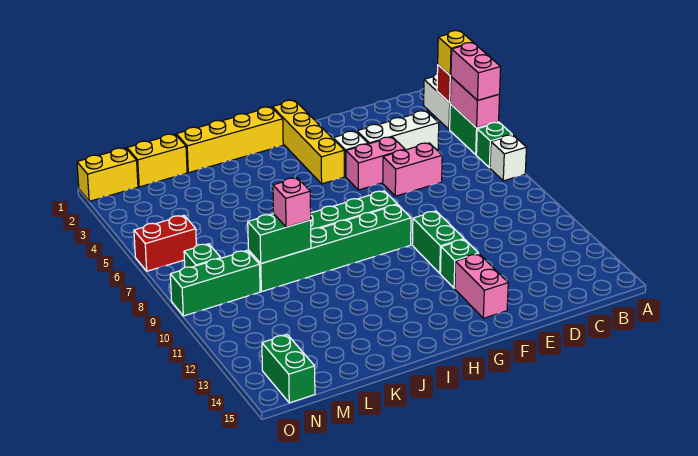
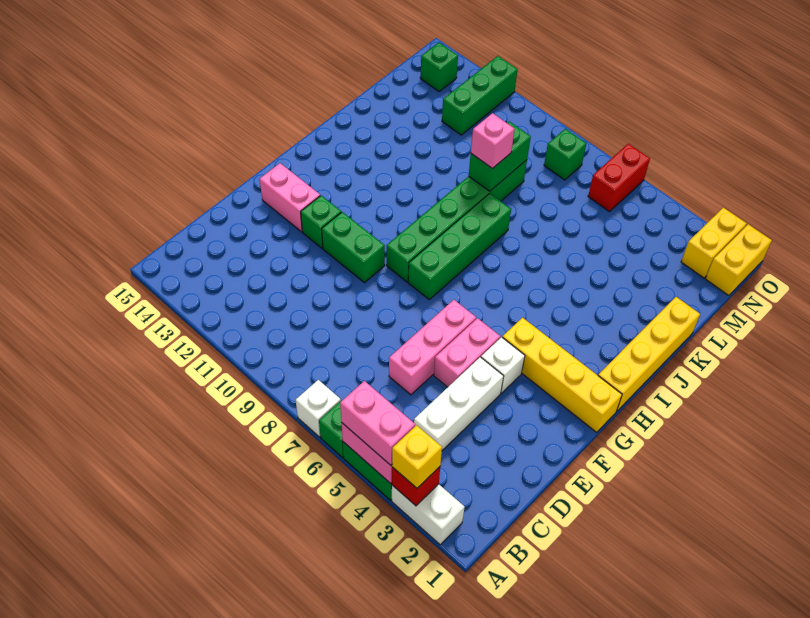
pink brick D6:E6 level 1 -> pink brick D6:F6 level 1
yellow brick L1:M1 level 1 -> yellow brick N2:O2 level 1
green brick M9:O9 level 1 -> green brick M12:O12 level 1
green brick N14:N15 level 1 -> green brick N14 level 1

